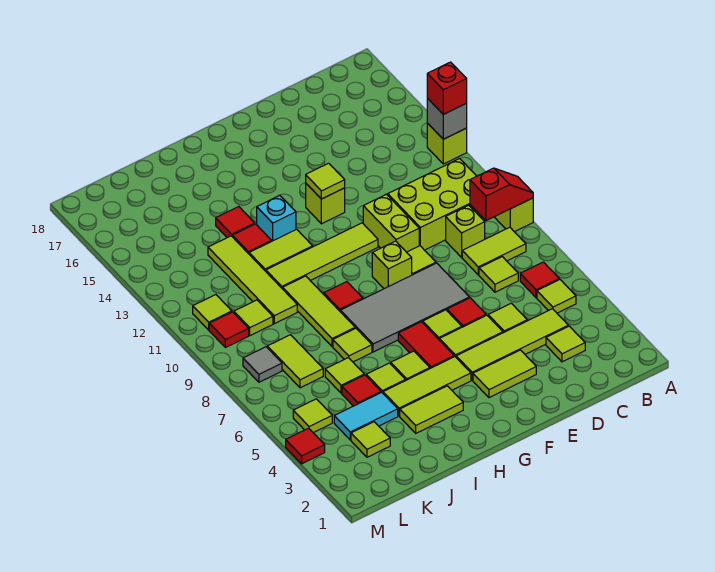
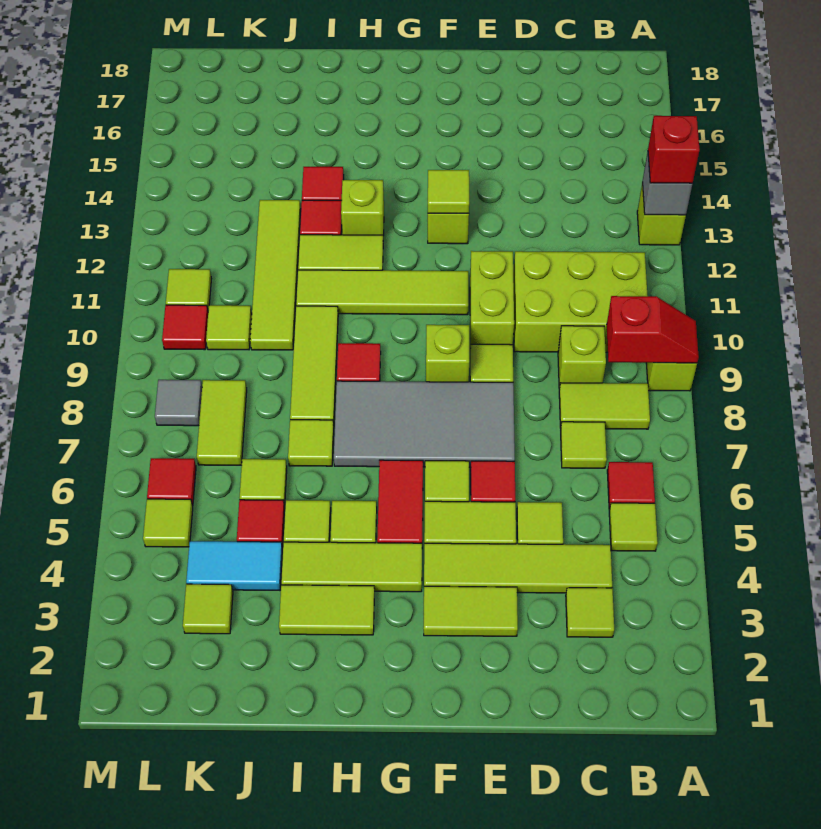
cyan brick H13 level 1 -> lime brick H13 level 1
red tile M4 level 1 -> red tile L6 level 1

